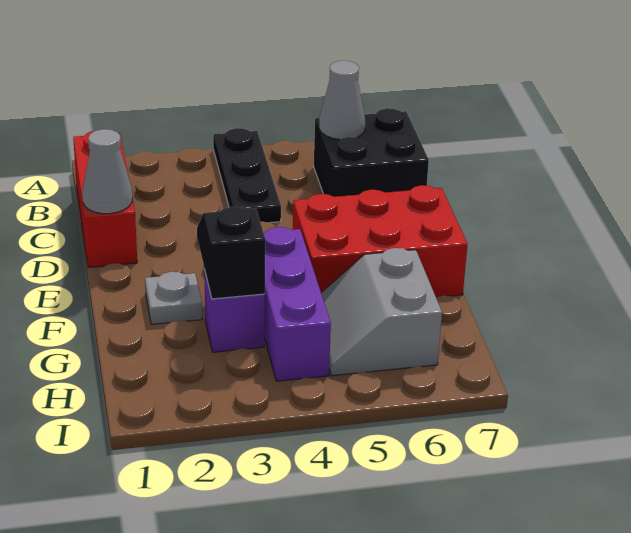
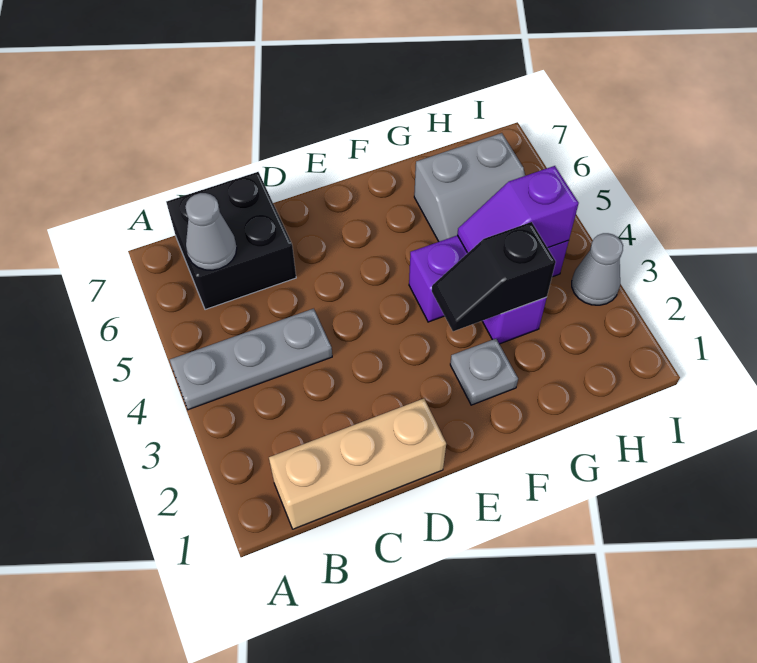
black plate A4:C4 level 1 -> grey plate A4:C4 level 1
red brick B1:D1 level 1 -> tan brick B1:D1 level 1
grey cone D1 level 2 -> grey cone I3 level 1
red brick E5:F7 level 1 -> none
none -> purple slope G4:H4 level 2 top H

